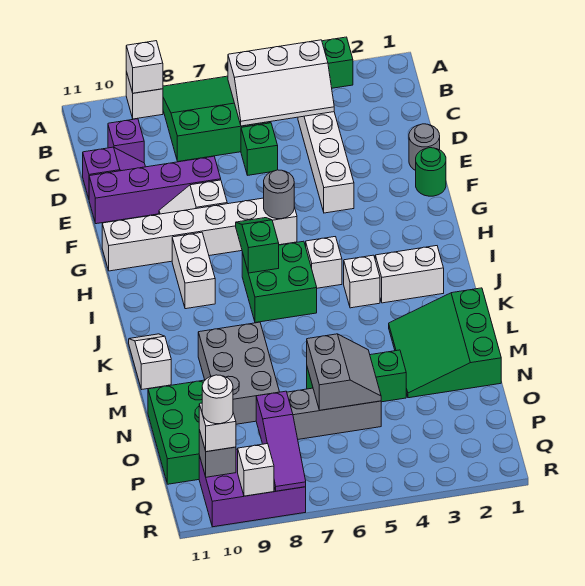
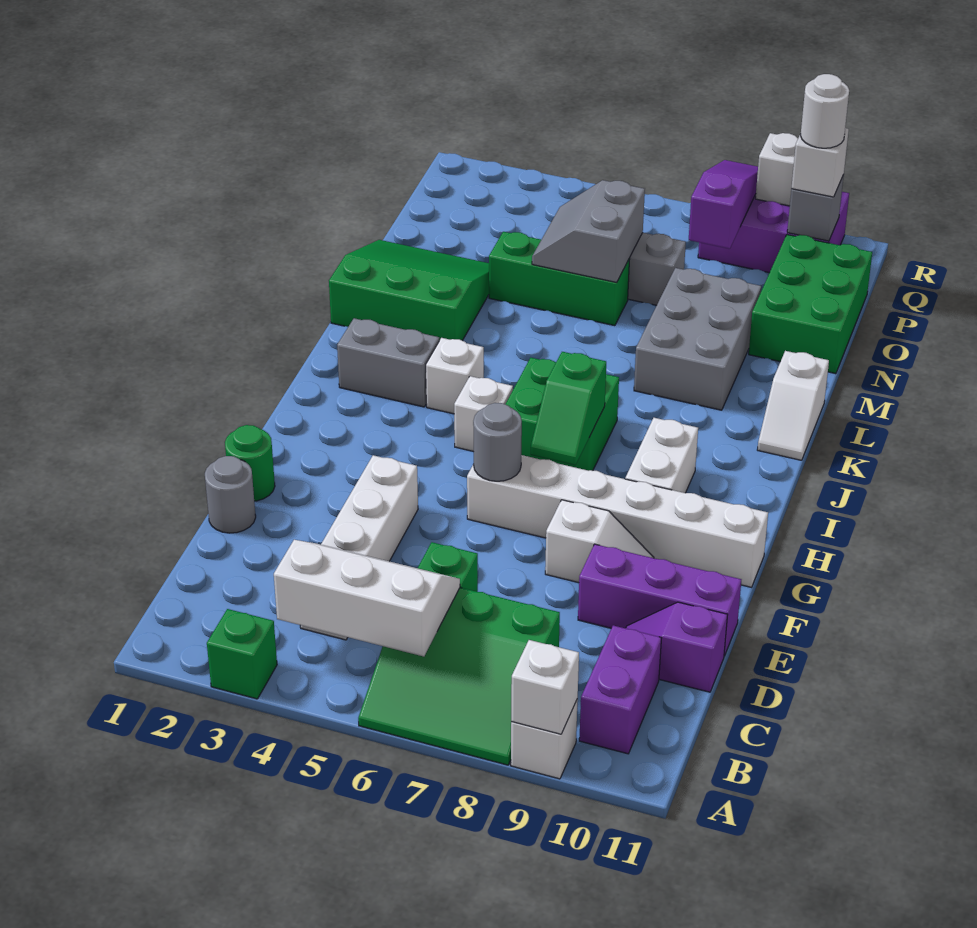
purple brick C10 level 1 -> purple brick B10:C10 level 1
purple brick E8:E11 level 1 -> purple brick E9:E11 level 1
white brick J2:J3 level 1 -> grey brick J2:J3 level 1
green slope L1:N3 level 1 top 1 -> green slope L1:N3 level 1 top L

